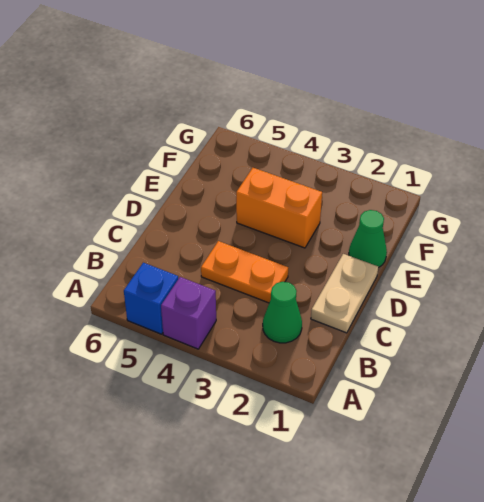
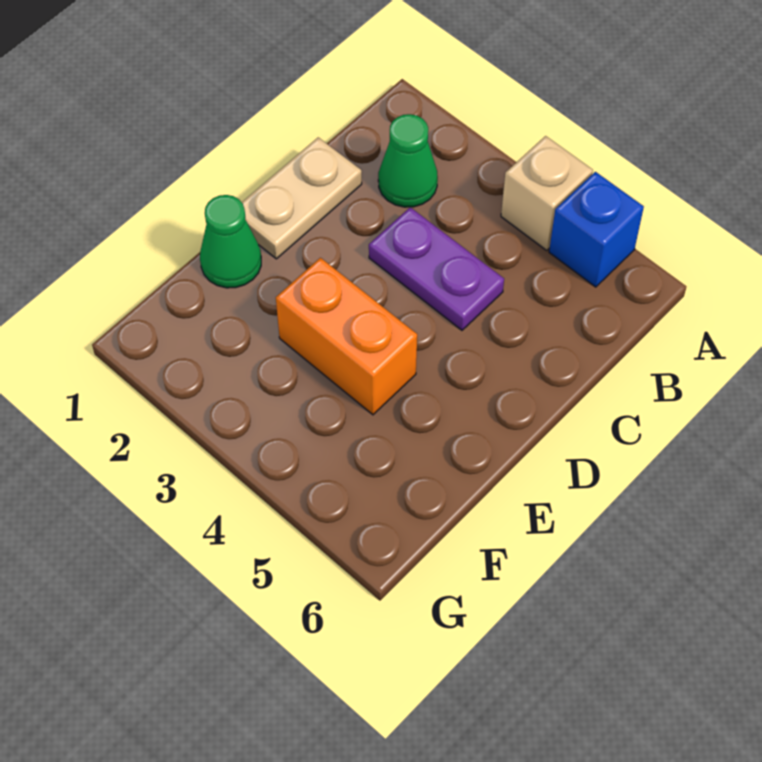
purple brick A4 level 1 -> tan brick A4 level 1
orange plate C3:C4 level 1 -> purple plate C3:C4 level 1

